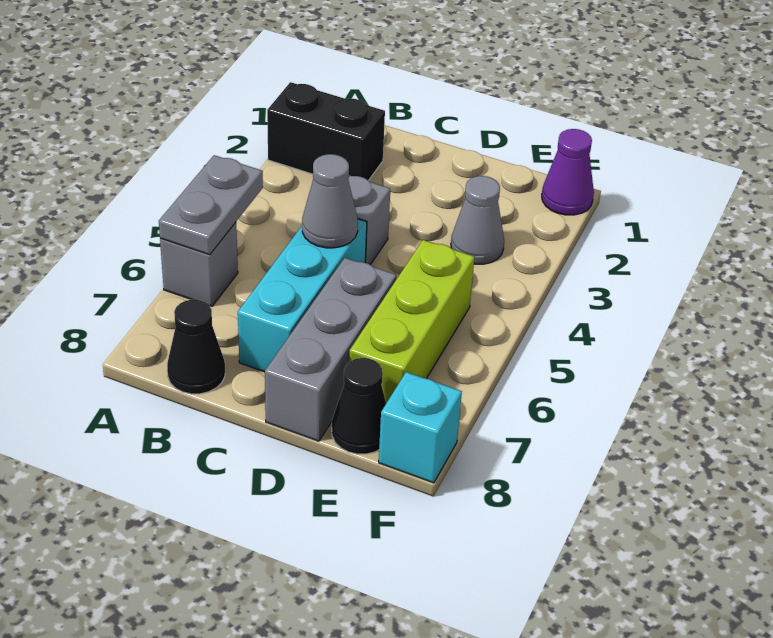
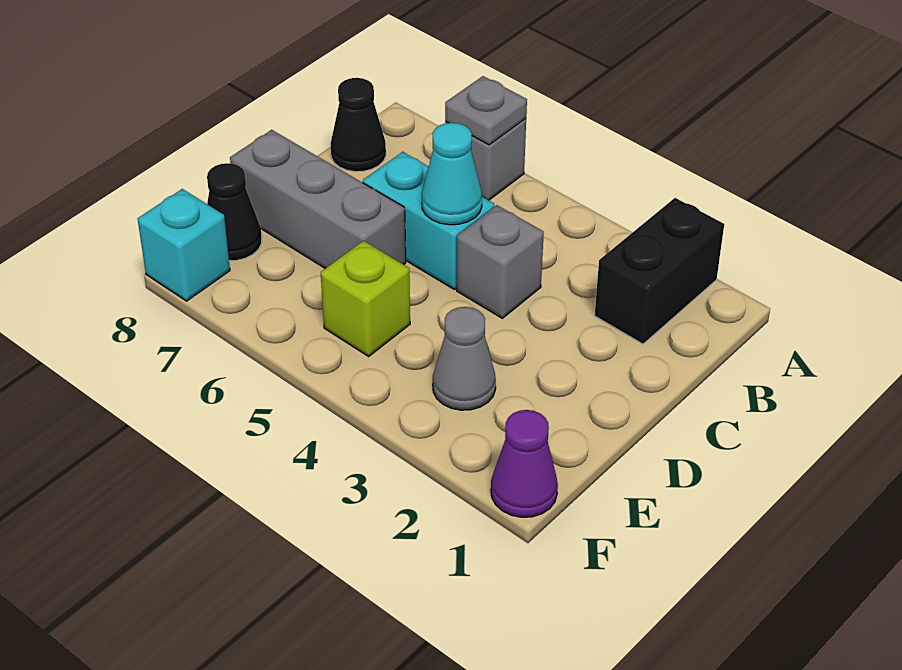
grey plate A5:A6 level 2 -> grey plate A6 level 2
cyan brick C5:C7 level 1 -> cyan brick C5:C6 level 1
grey cone C5 level 2 -> cyan cone C5 level 2
lime brick E5:E7 level 1 -> lime brick E5 level 1

